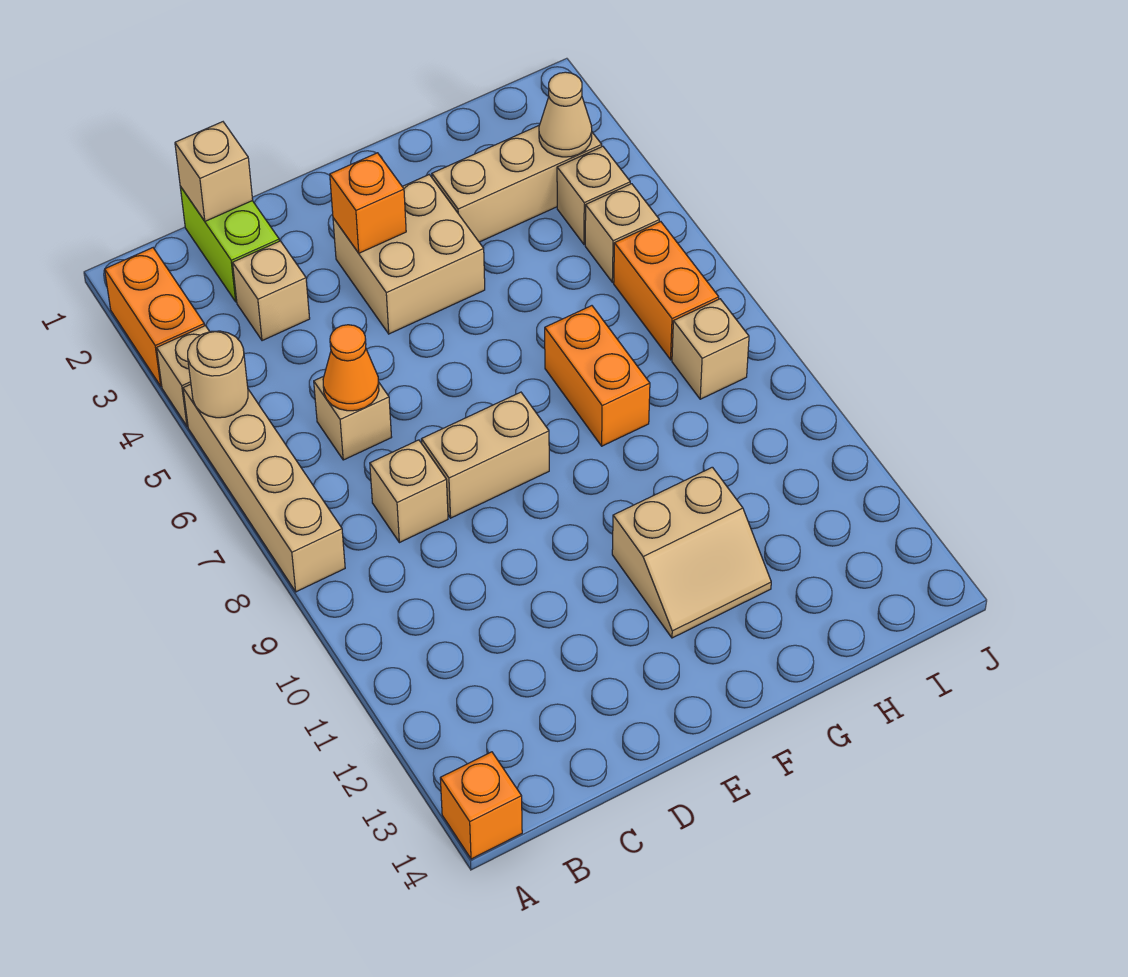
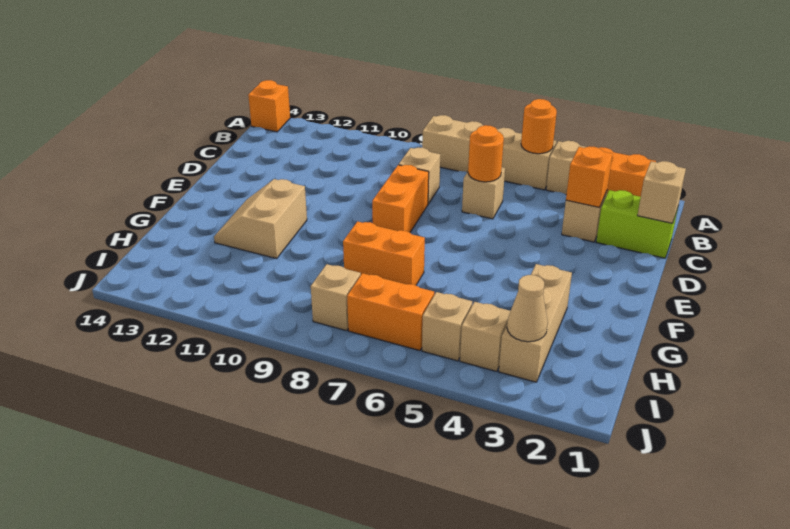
tan round brick A5 level 2 -> orange round brick A5 level 2
orange cone C6 level 2 -> orange round brick C6 level 2
tan brick D8:E8 level 1 -> orange brick D8:E8 level 1
tan brick E3:F4 level 1 -> none
orange brick E3 level 2 -> orange brick C3 level 2

